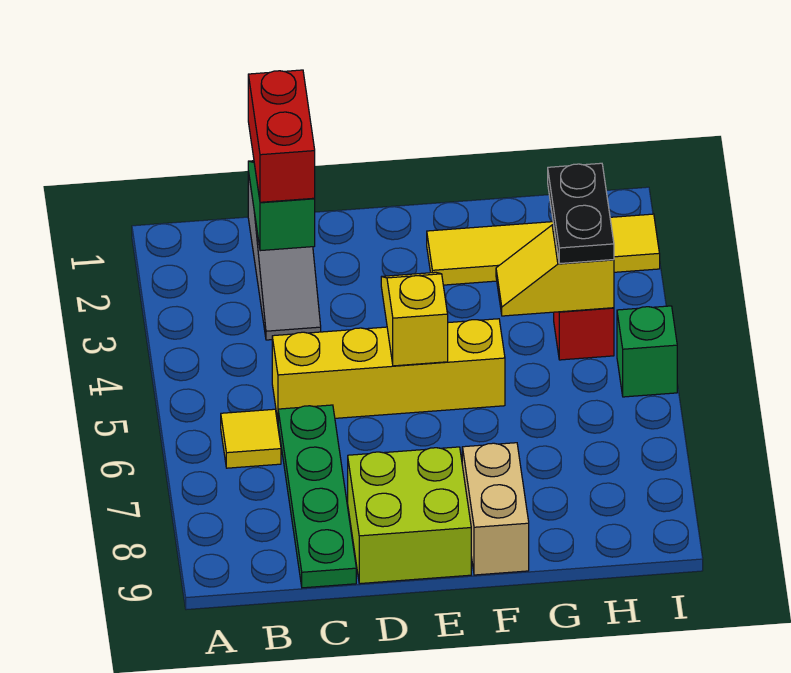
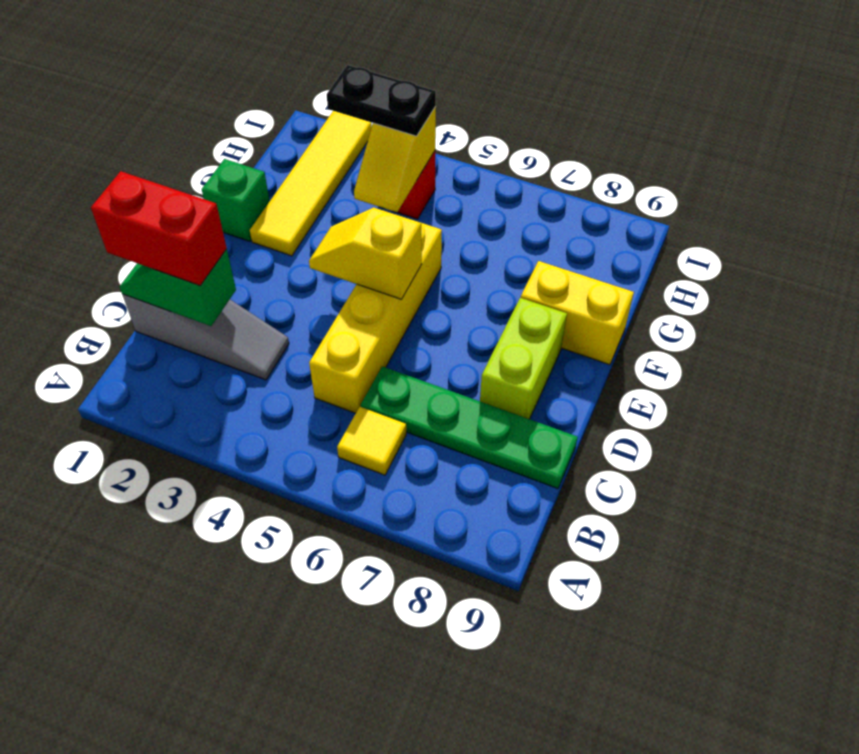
lime brick D8:E9 level 1 -> lime brick D8:E8 level 1
tan brick F8:F9 level 1 -> yellow brick F8:F9 level 1
green brick I5 level 1 -> green brick F1 level 1

